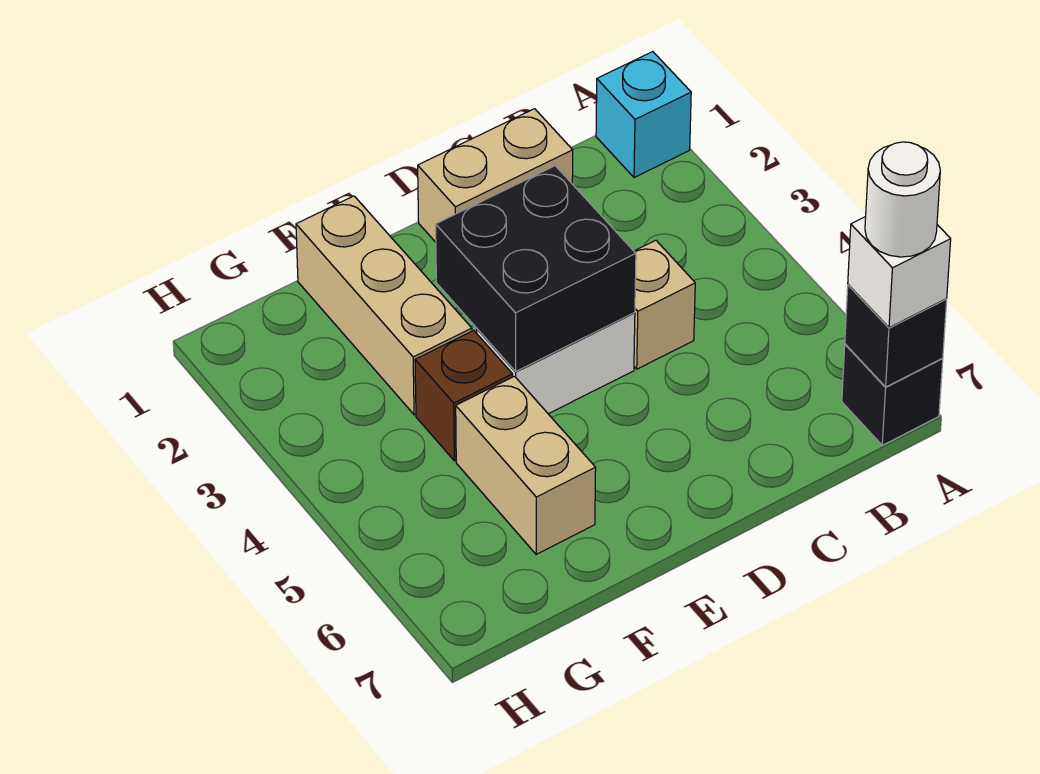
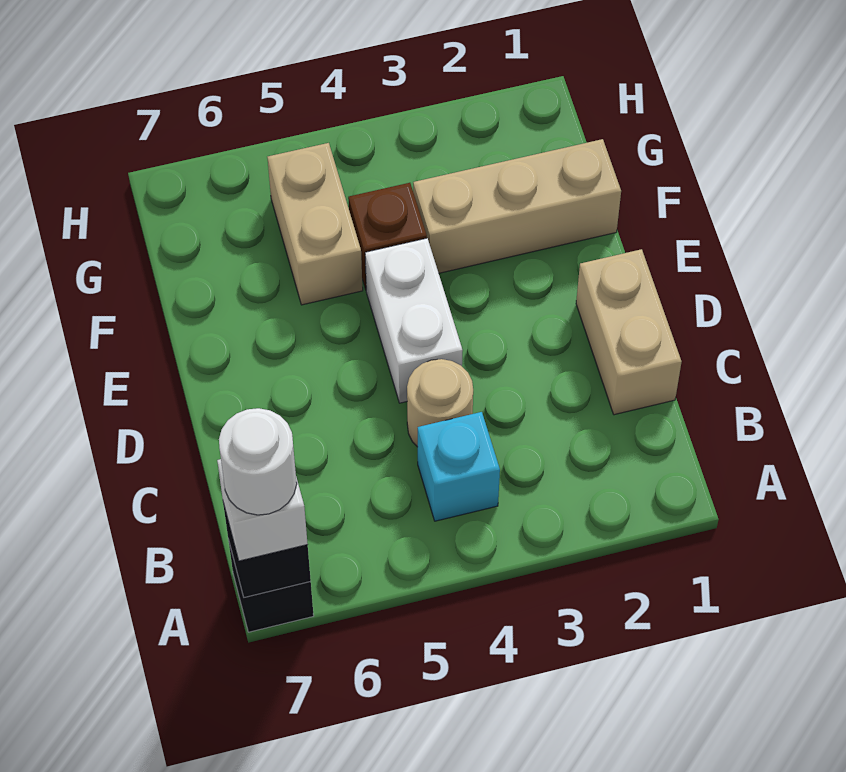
cyan brick A1 level 1 -> cyan brick B4 level 1
tan brick C4 level 1 -> tan round brick C4 level 1
black brick D3:E4 level 2 -> none
tan brick F5:F6 level 1 -> tan brick F5:G5 level 1

